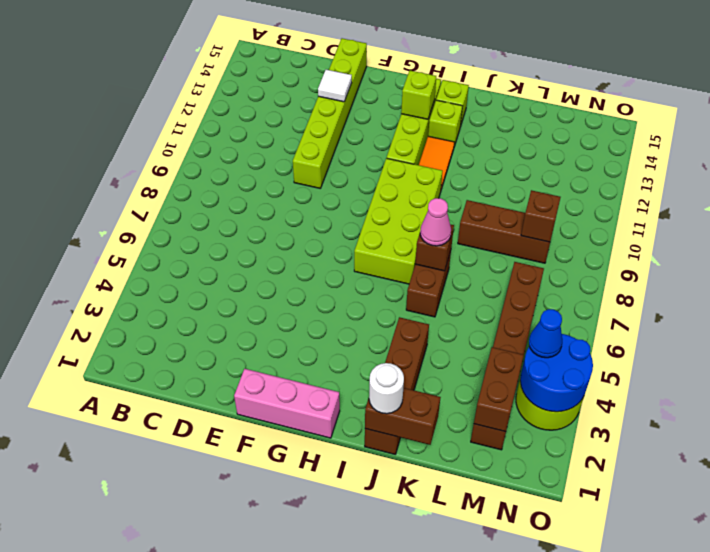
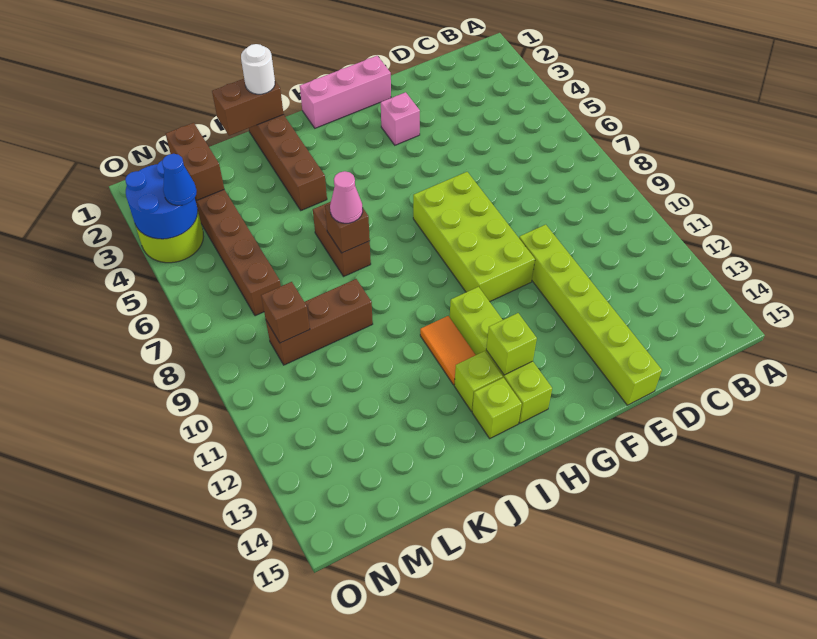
white tile E13 level 2 -> none
none -> pink brick F3 level 1
lime brick H7:I10 level 1 -> lime brick F7:G10 level 1

